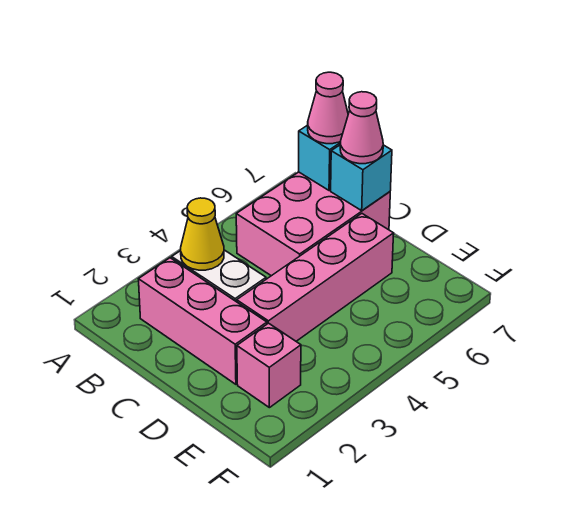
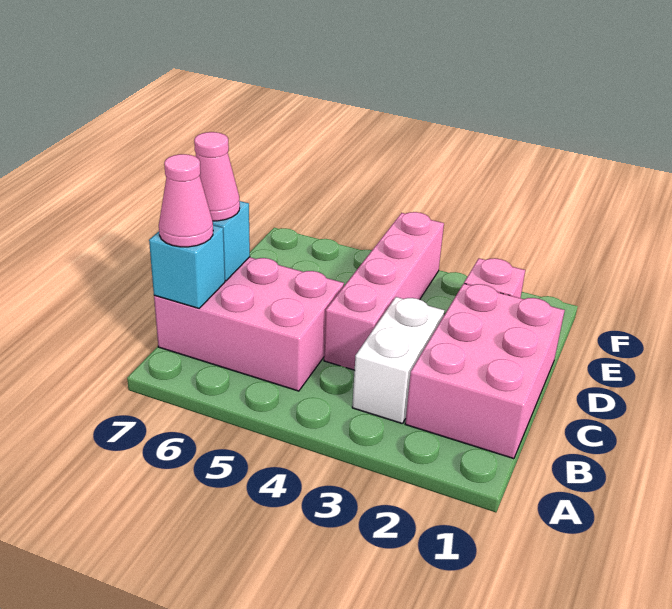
pink brick B2:D2 level 1 -> pink brick B1:D2 level 1
yellow cone B3 level 2 -> none
pink brick D3:D6 level 1 -> pink brick C4:F4 level 1

